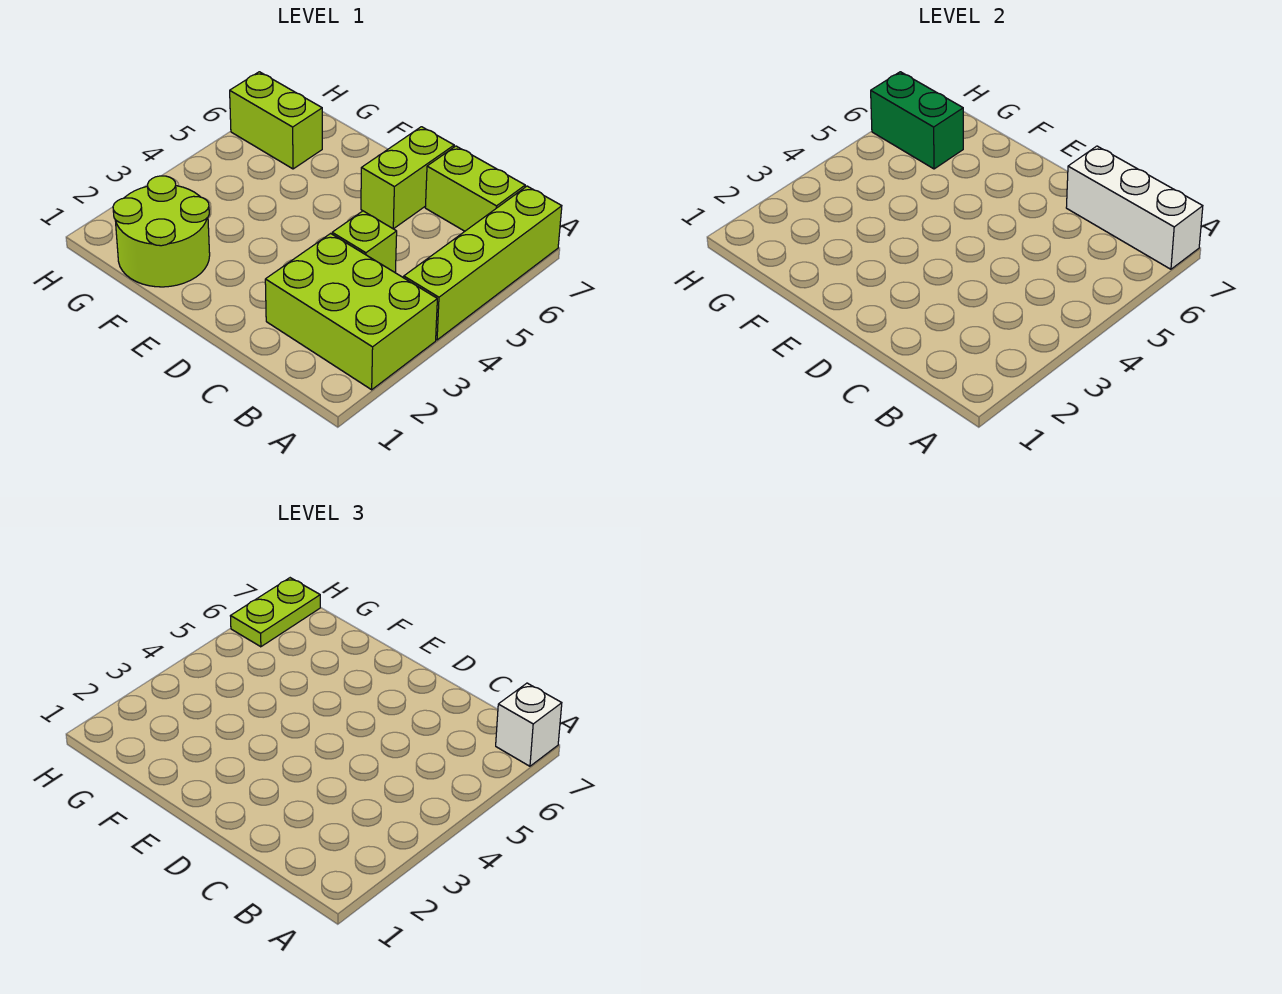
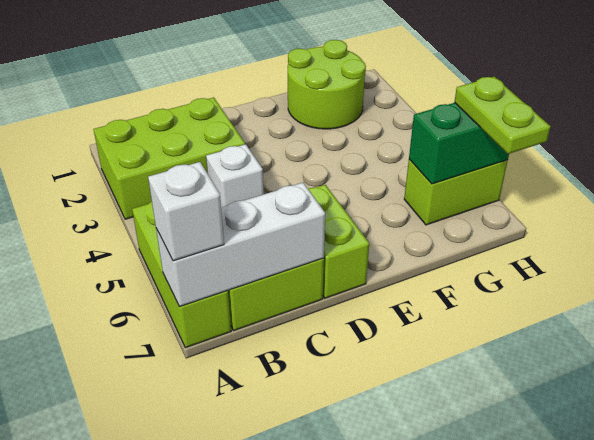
lime brick A4:A7 level 1 -> lime brick A5:A7 level 1
lime brick C4 level 1 -> white brick C4 level 1

